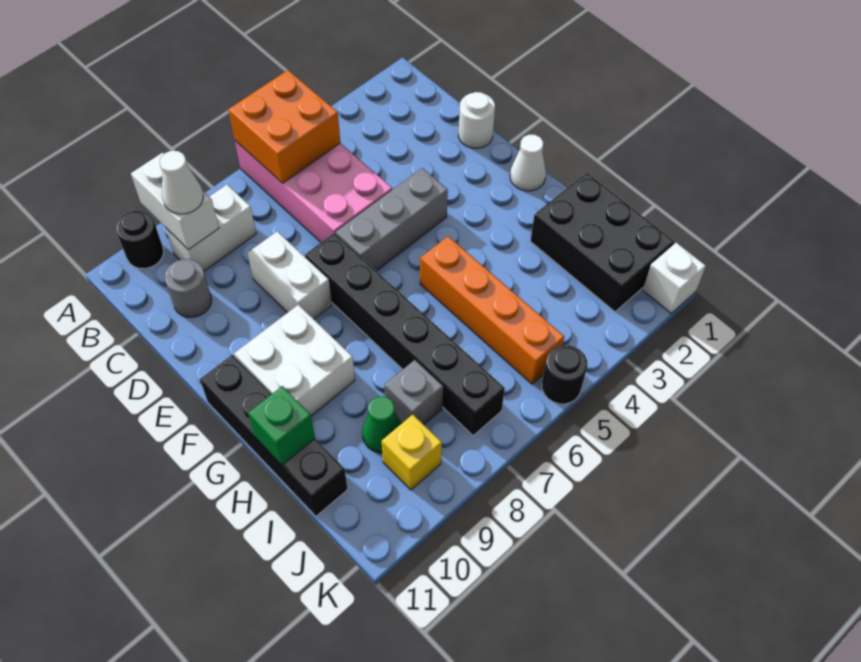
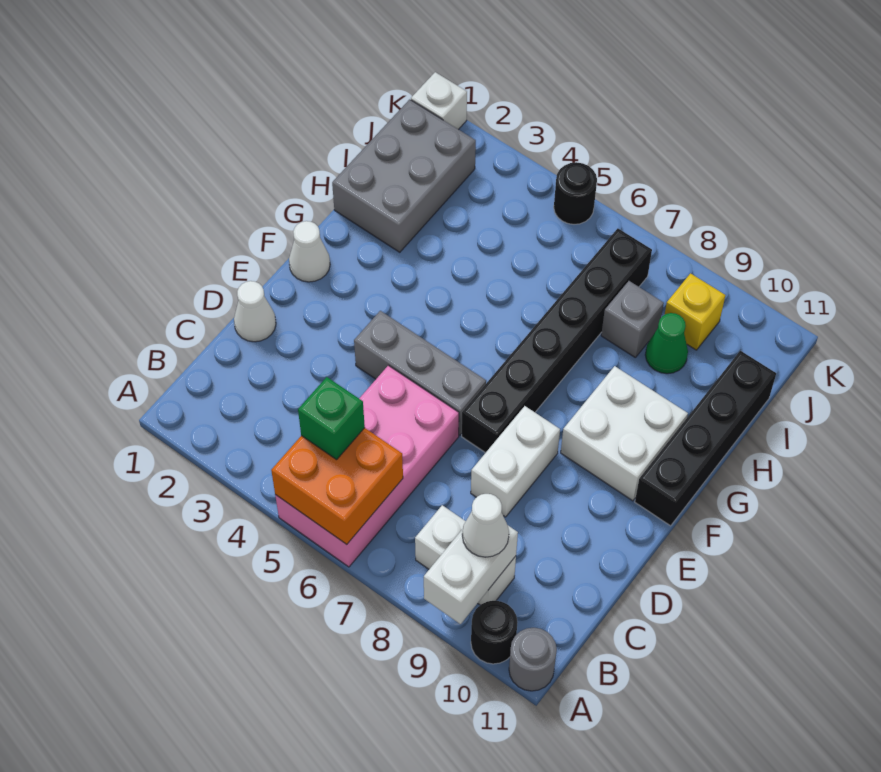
grey round brick C10 level 1 -> grey round brick A11 level 1
white round brick D1 level 1 -> white cone D1 level 1
orange brick G5:J5 level 1 -> none
black brick H1:J2 level 1 -> grey brick H1:J2 level 1
green brick H11 level 2 -> green brick B5 level 3

